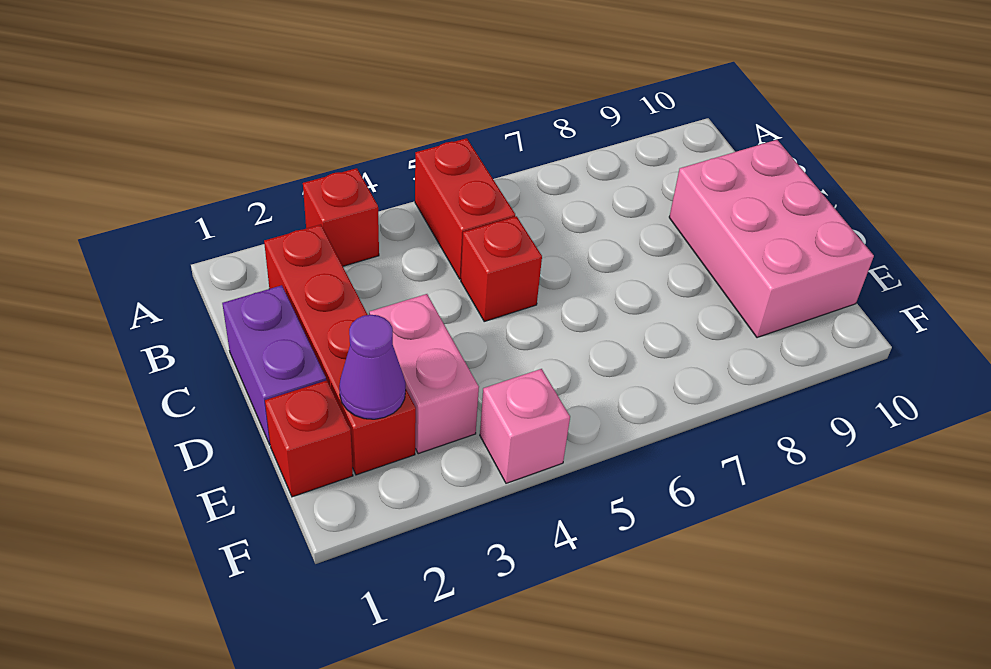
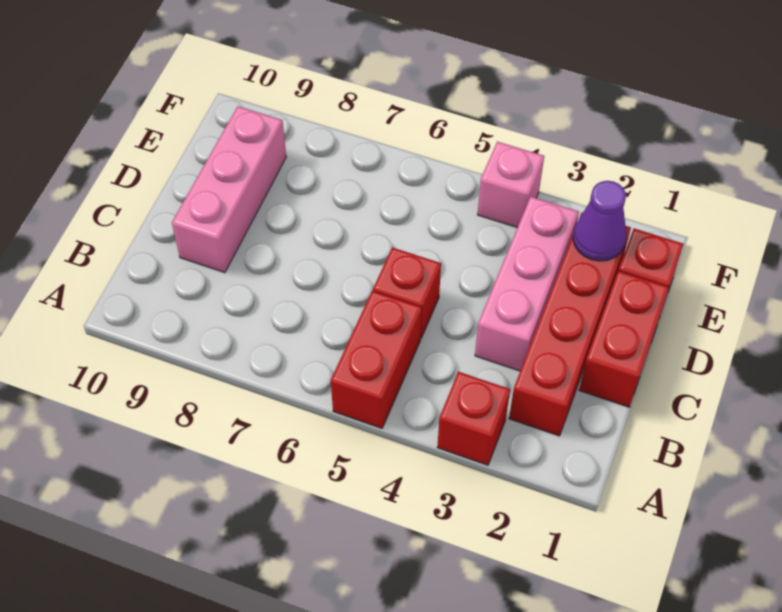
purple brick C1:D1 level 1 -> red brick C1:D1 level 1
pink brick C9:E10 level 1 -> pink brick C9:E9 level 1
pink brick D3:E3 level 1 -> pink brick C3:E3 level 1

